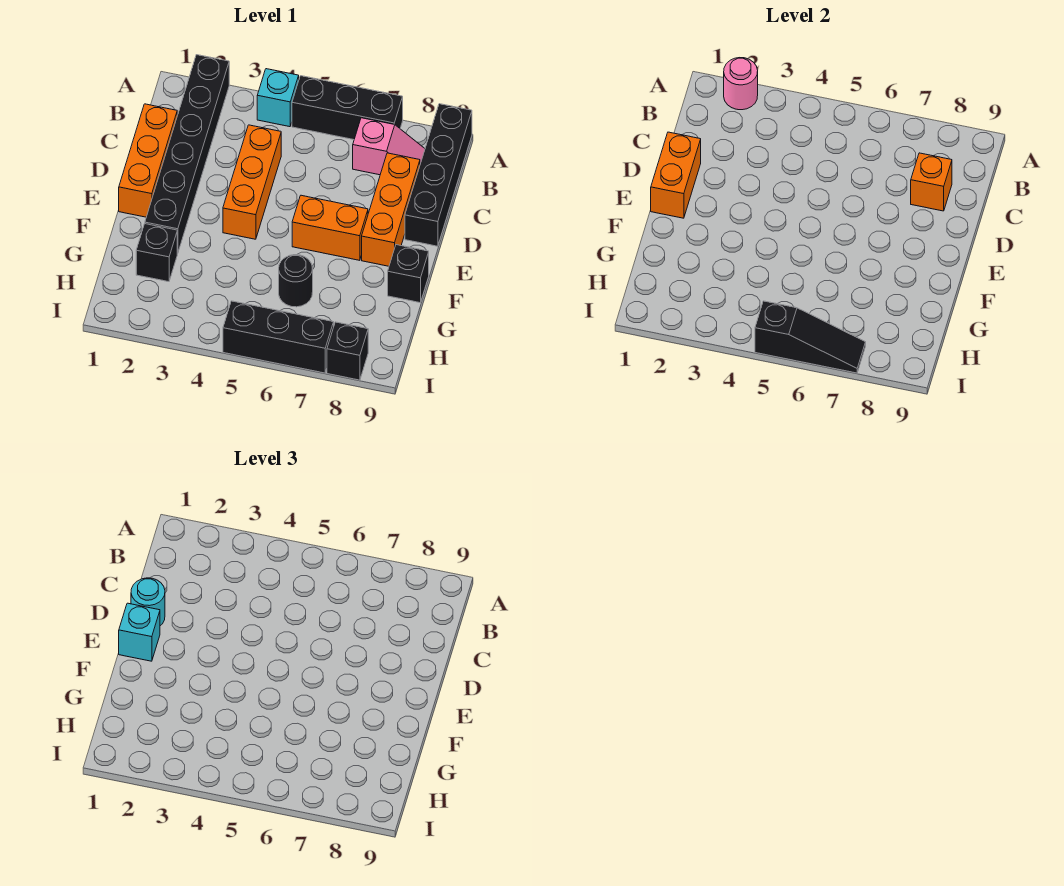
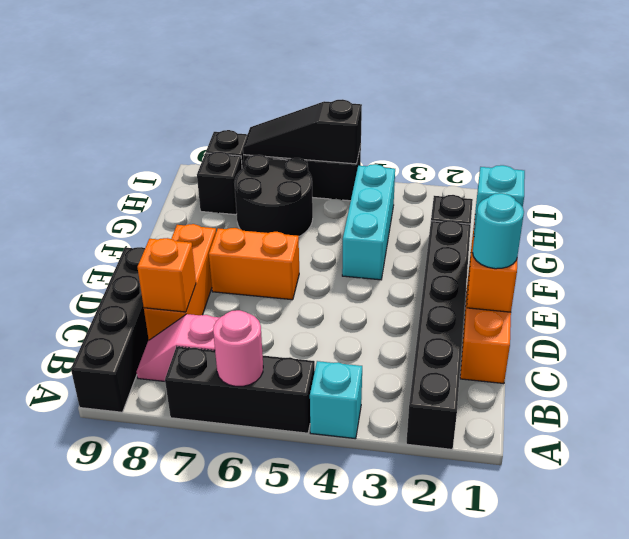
pink round brick A2 level 2 -> pink round brick A6 level 2
orange brick C4:E4 level 1 -> none
none -> cyan brick F4:H4 level 1
black brick F9 level 1 -> black brick H8 level 1
black round brick G6 level 1 -> black round brick G6:H7 level 1

